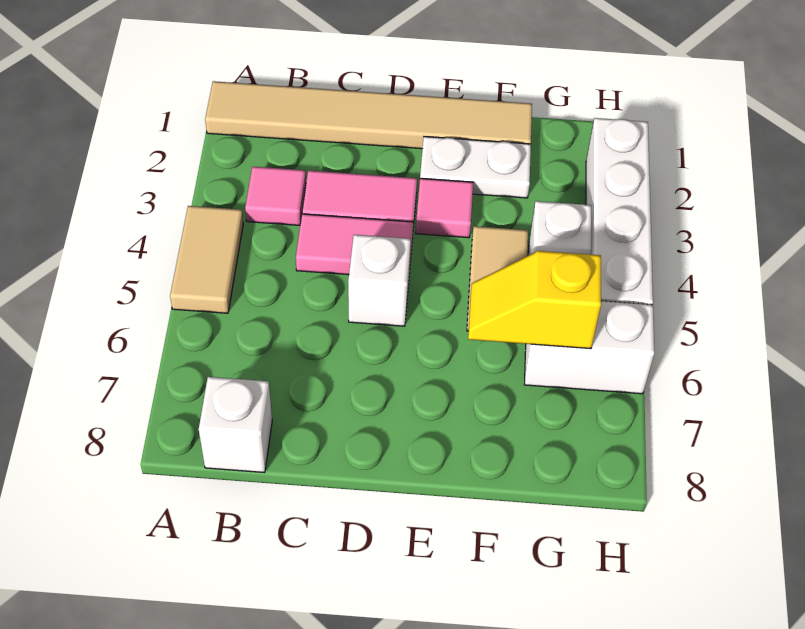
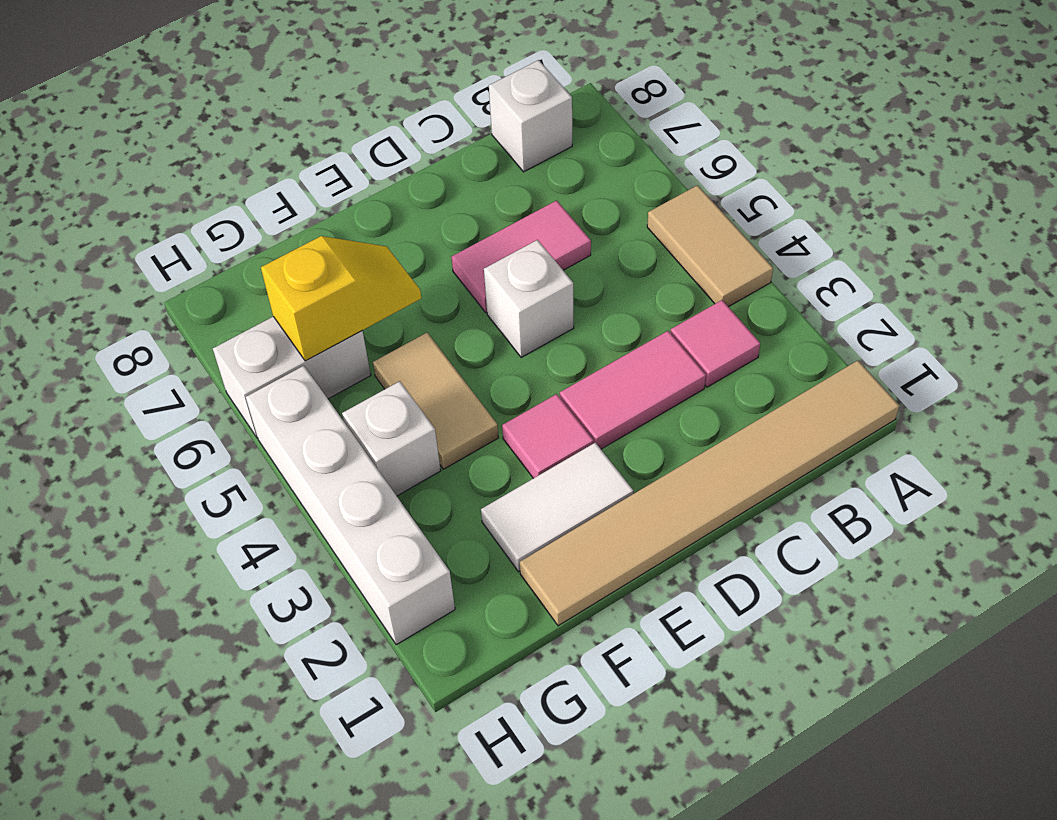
pink tile C4:D4 level 1 -> pink tile C6:D6 level 1
white plate E2:F2 level 1 -> white tile E2:F2 level 1

